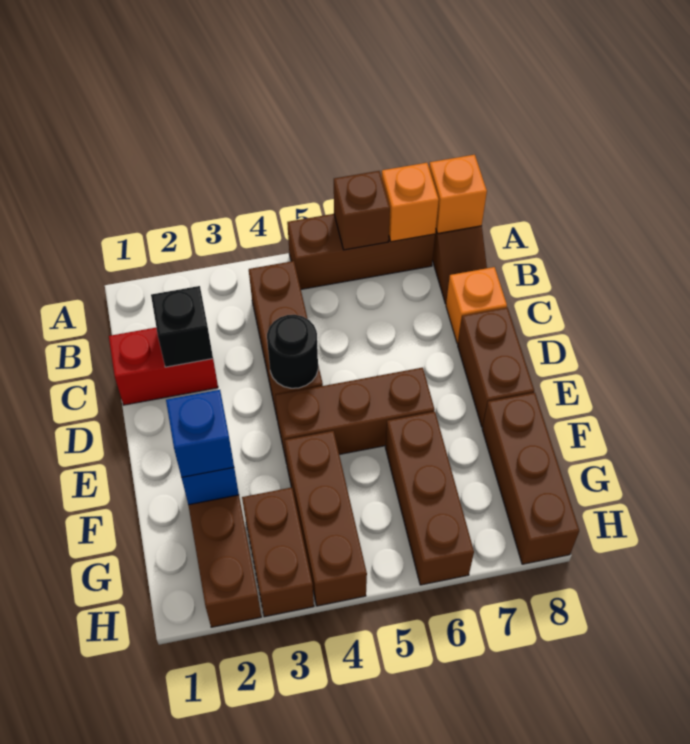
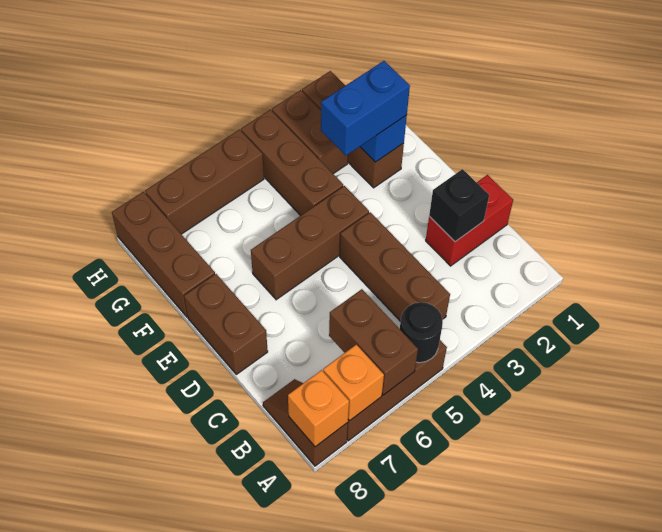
brown brick A6 level 2 -> brown brick A6:B6 level 2
orange brick C8 level 1 -> none
black round brick D4 level 2 -> black round brick A5 level 2
blue brick F2 level 3 -> blue brick F2:F3 level 3
brown brick F6:H6 level 1 -> brown brick H5:H7 level 1

